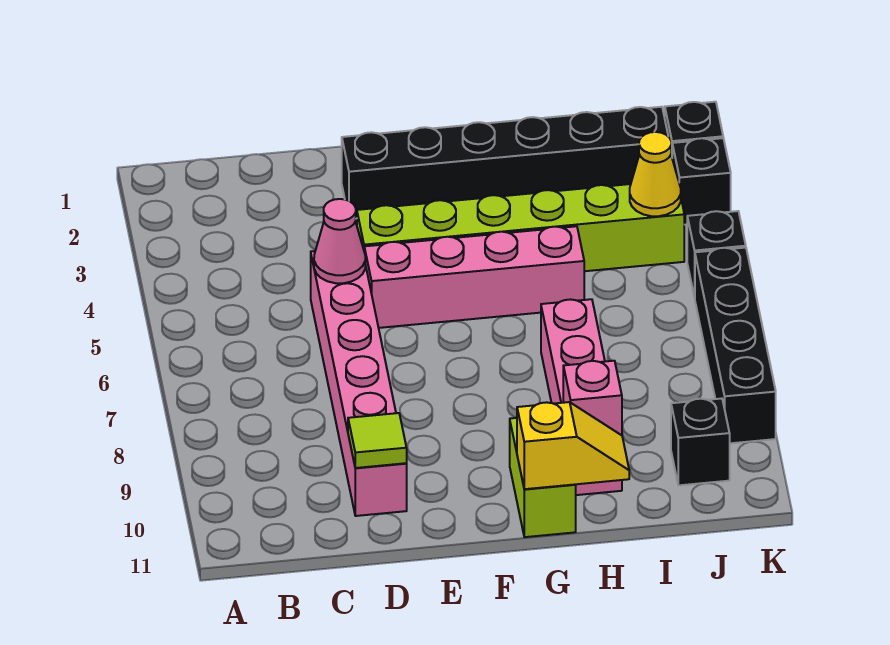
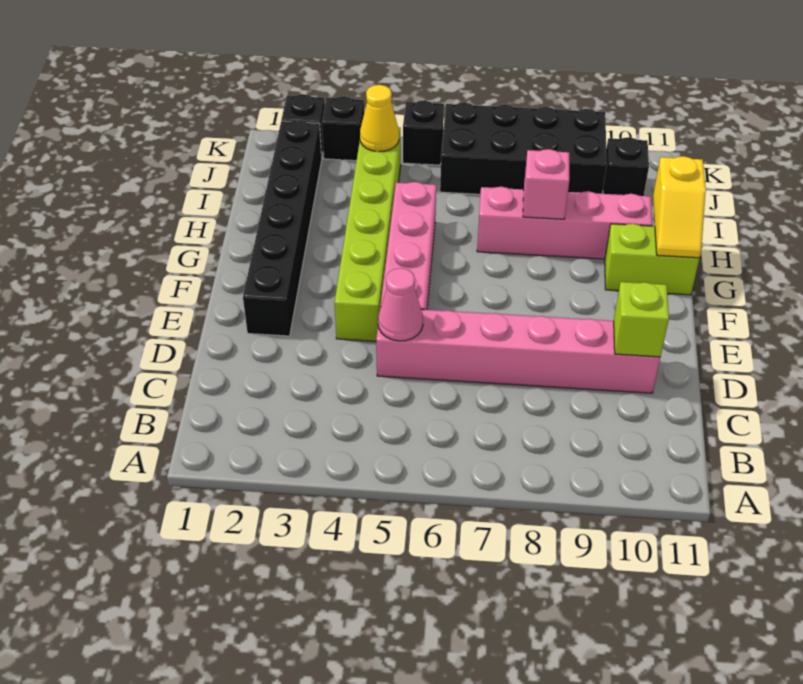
lime tile D10 level 2 -> lime brick D10 level 2
yellow slope G11:H11 level 2 top G -> yellow slope G11:H11 level 2 top H
pink brick H10 level 2 -> pink brick H8 level 2
black brick K6:K9 level 1 -> black brick J6:K9 level 1

